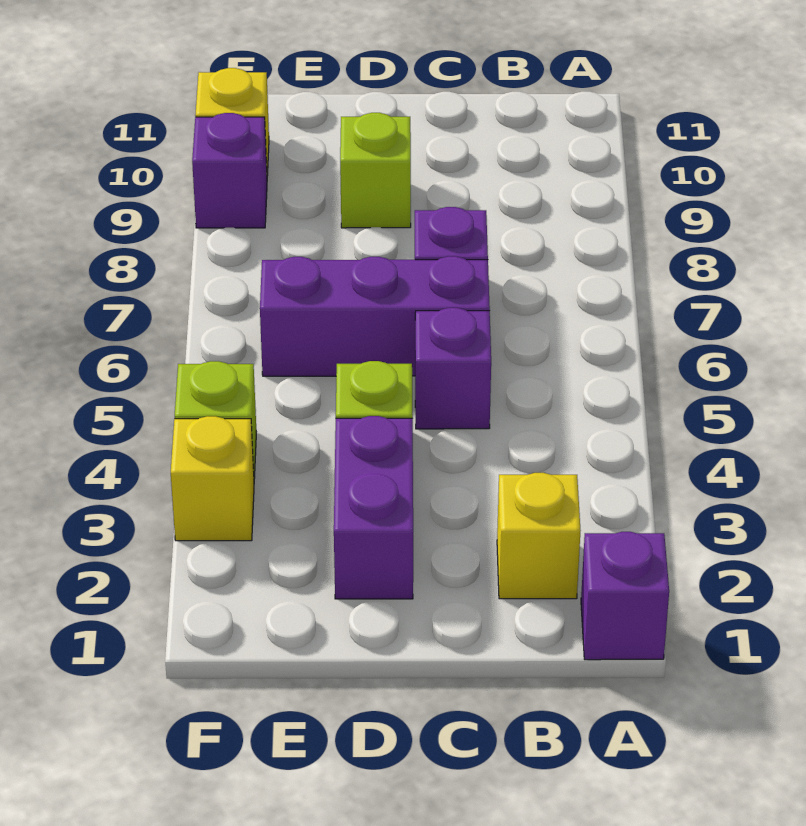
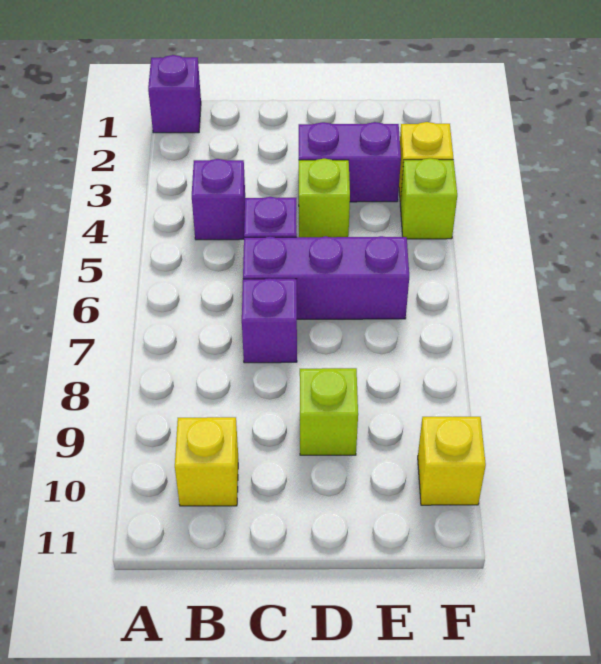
yellow brick B2 level 1 -> yellow brick B10 level 1
purple brick D2:D3 level 1 -> purple brick D3:E3 level 1
purple brick F9 level 1 -> purple brick B4 level 1

